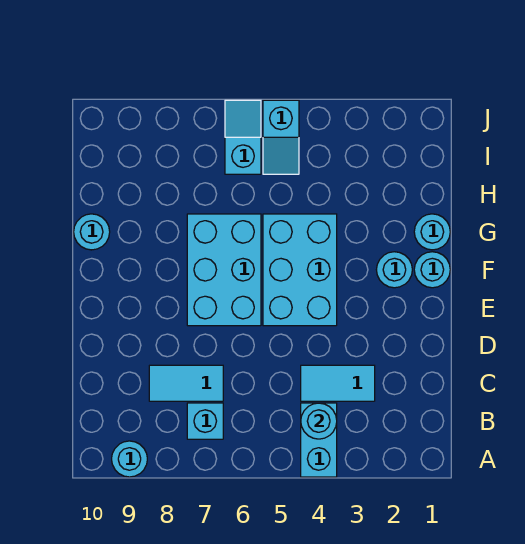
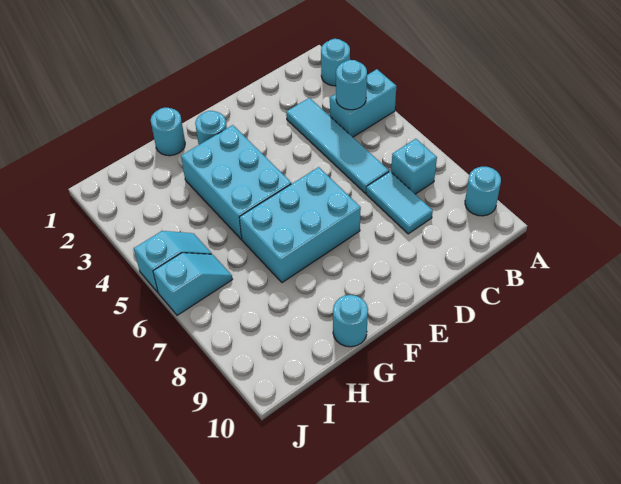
cyan tile C3:C4 level 1 -> cyan tile C3:C6 level 1
cyan brick E4:G5 level 1 -> cyan brick F3:G5 level 1
cyan round brick F1 level 1 -> cyan round brick A2 level 1
cyan slope I6:J6 level 1 top I -> cyan slope I6:J6 level 1 top J

